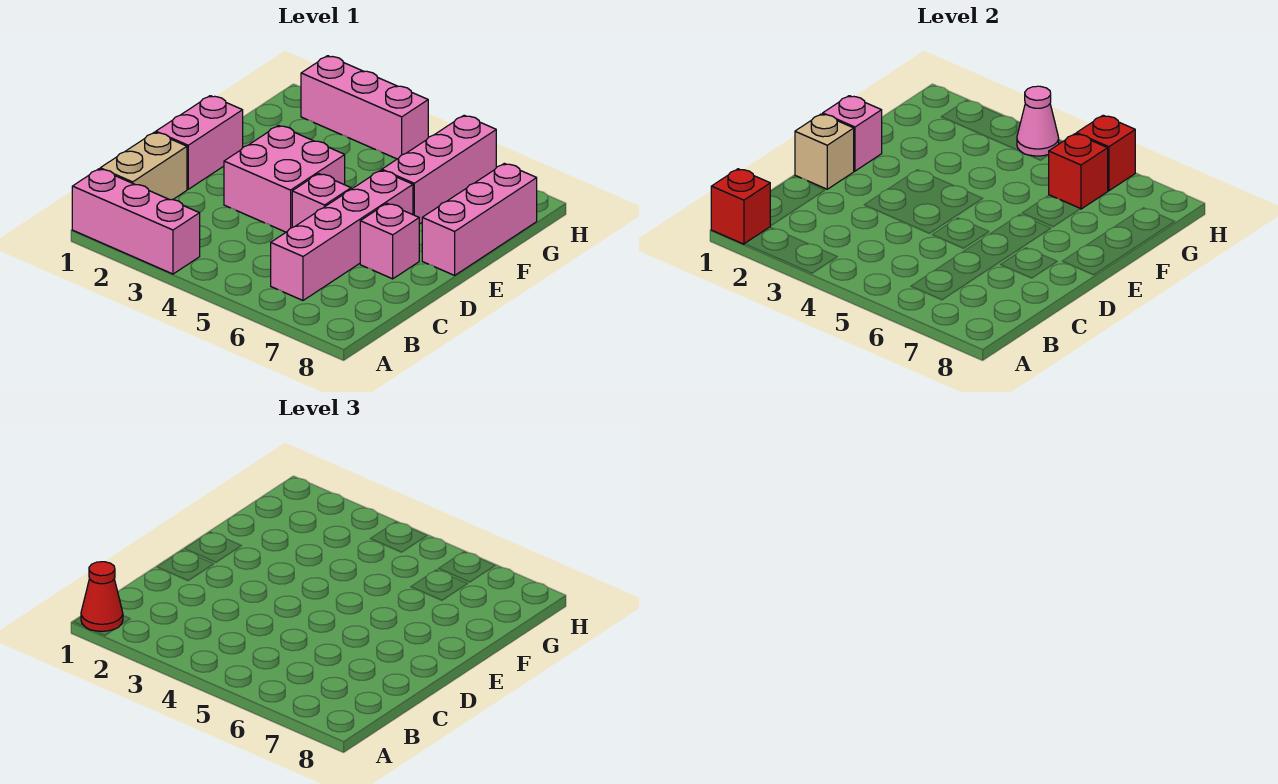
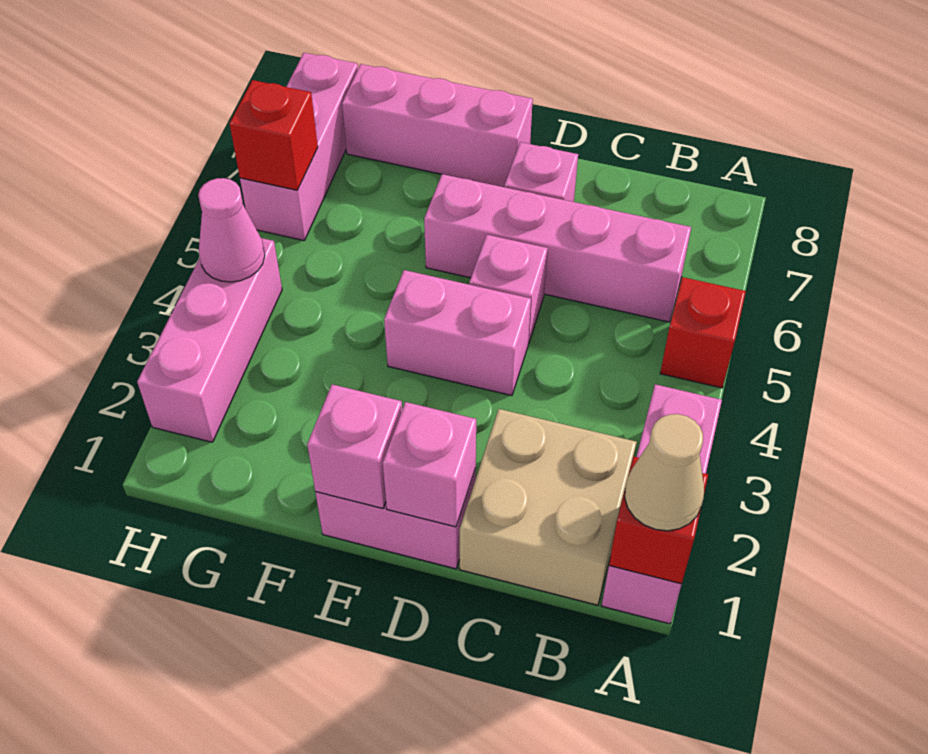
red cone A1 level 3 -> tan cone A1 level 3
tan brick B1:C1 level 1 -> tan brick B1:C2 level 1
tan brick D1 level 2 -> pink brick D1 level 2
pink brick D3:E4 level 1 -> pink brick D4:E4 level 1
pink brick F6:H6 level 1 -> pink brick H6:H8 level 1
red brick G6 level 2 -> red brick A5 level 1

